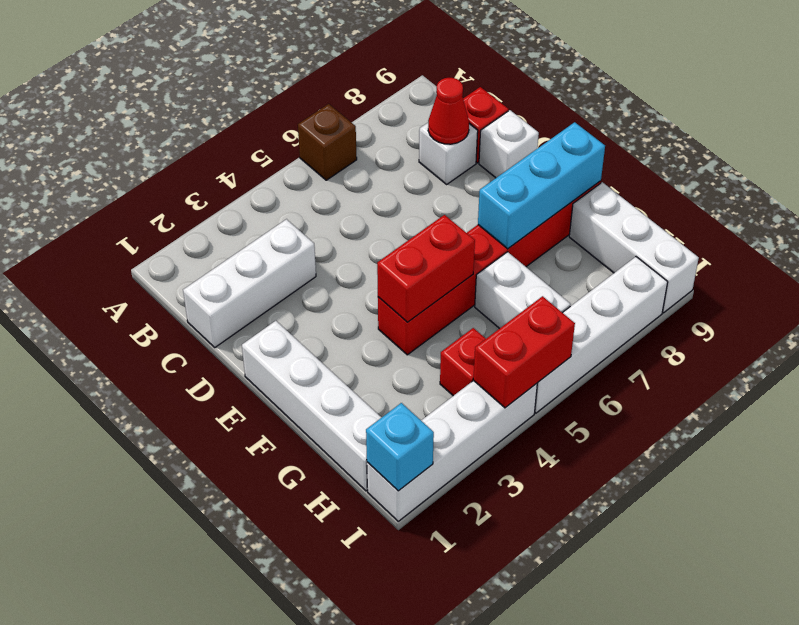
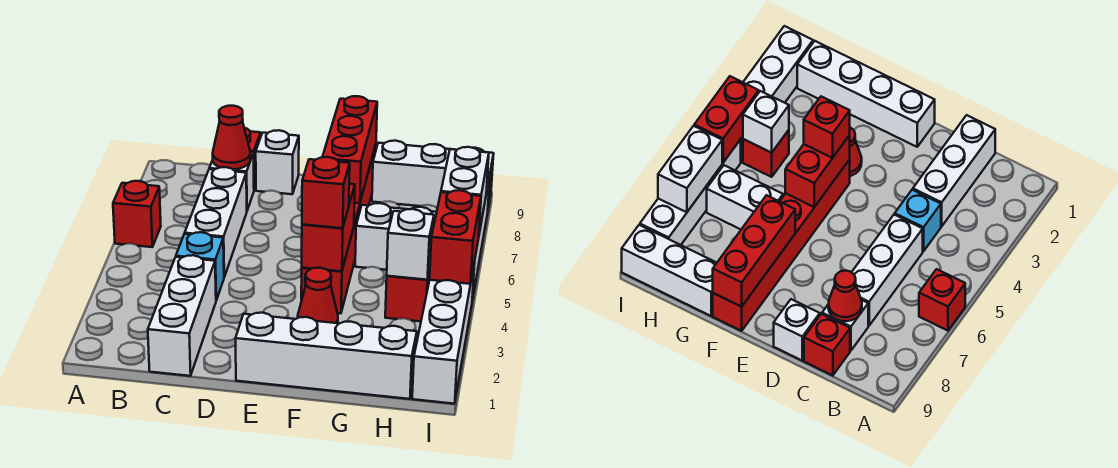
brown brick A6 level 1 -> red brick A6 level 1
none -> white brick C5:C7 level 1
none -> red cone F3 level 1
none -> red brick F4 level 3
cyan brick F7:F9 level 2 -> red brick F7:F9 level 2
none -> white brick H4 level 2
cyan brick I1 level 2 -> cyan brick C4 level 1
none -> white brick I6:I7 level 2

